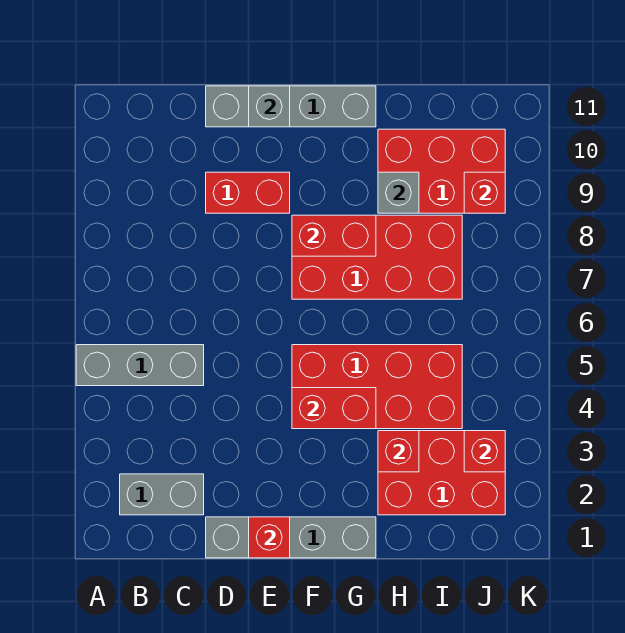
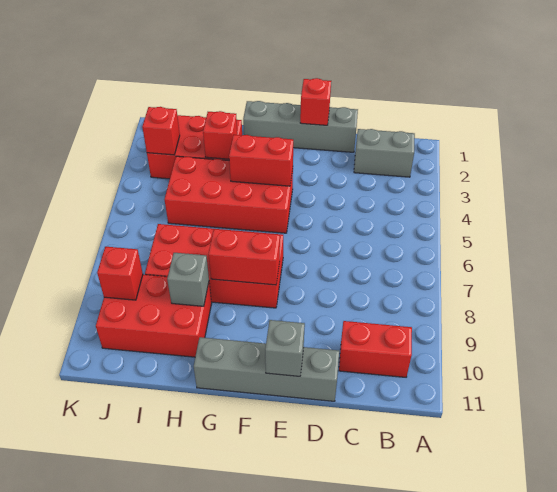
grey brick A5:C5 level 1 -> none
red brick D9:E9 level 1 -> red brick B10:C10 level 1

